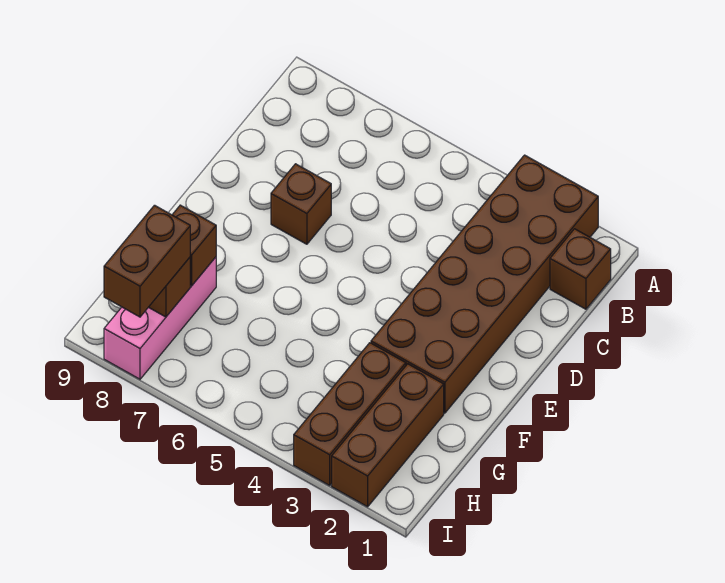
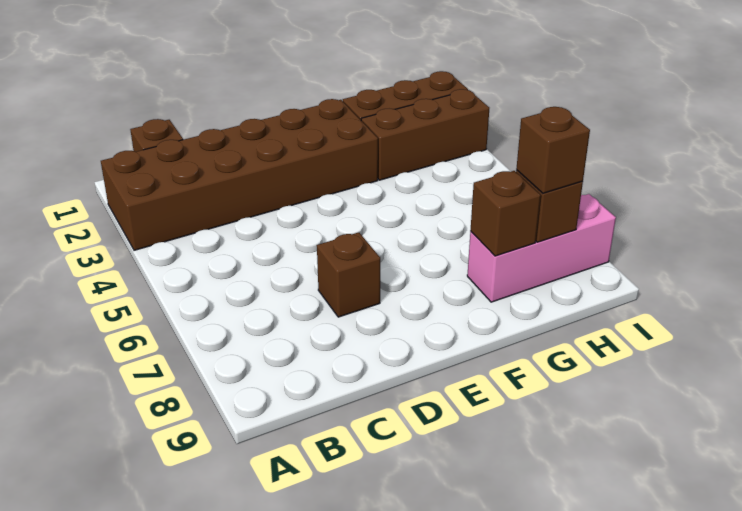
brown brick H8:I8 level 3 -> brown brick H8 level 3

